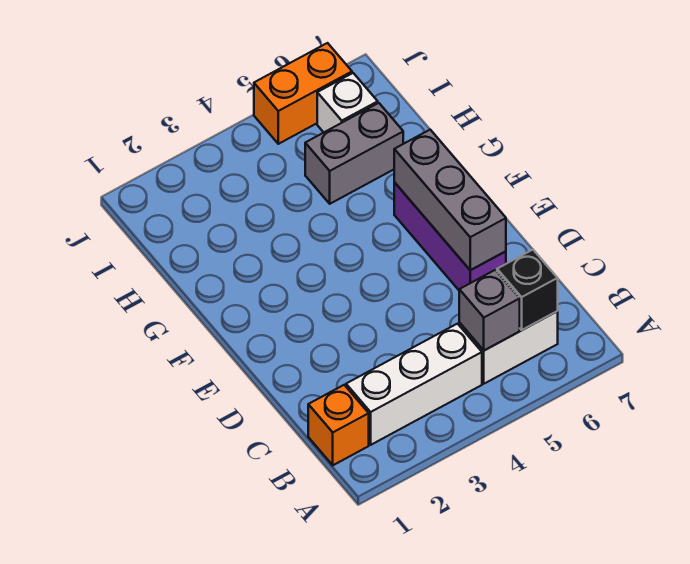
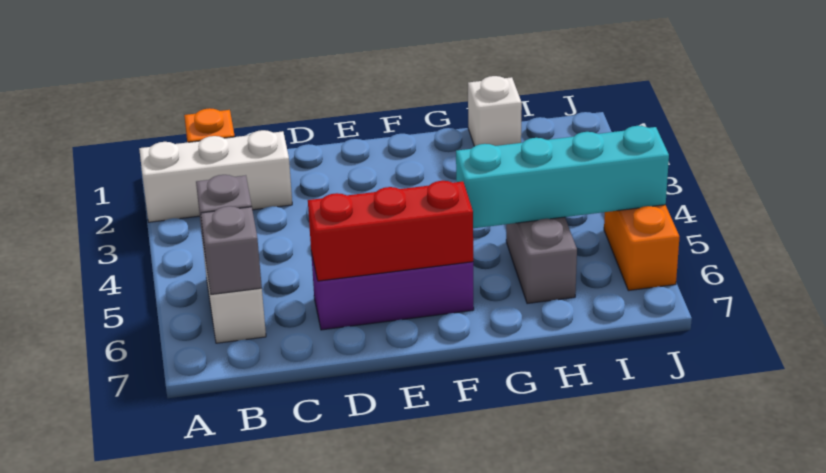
white brick B2:B4 level 1 -> white brick A2:C2 level 1
black brick B6 level 2 -> grey brick B6 level 2
grey brick D6:F6 level 2 -> red brick D6:F6 level 2
none -> cyan brick G5:J5 level 2
white brick I6 level 1 -> white brick H1 level 1

